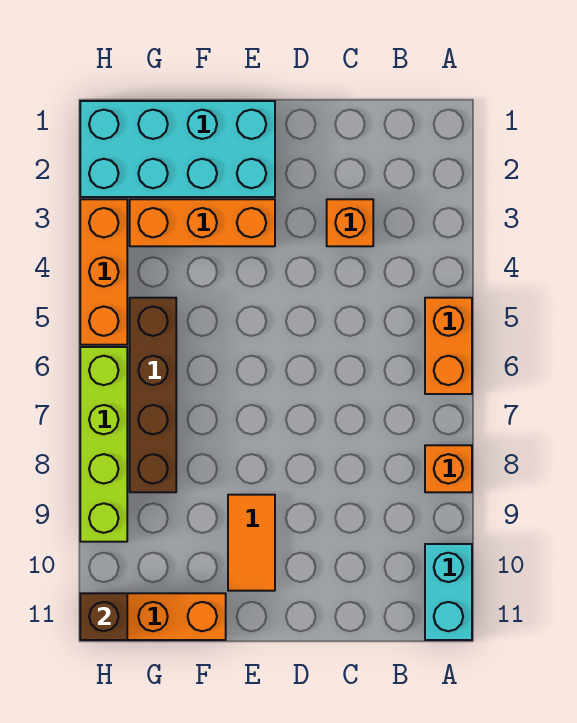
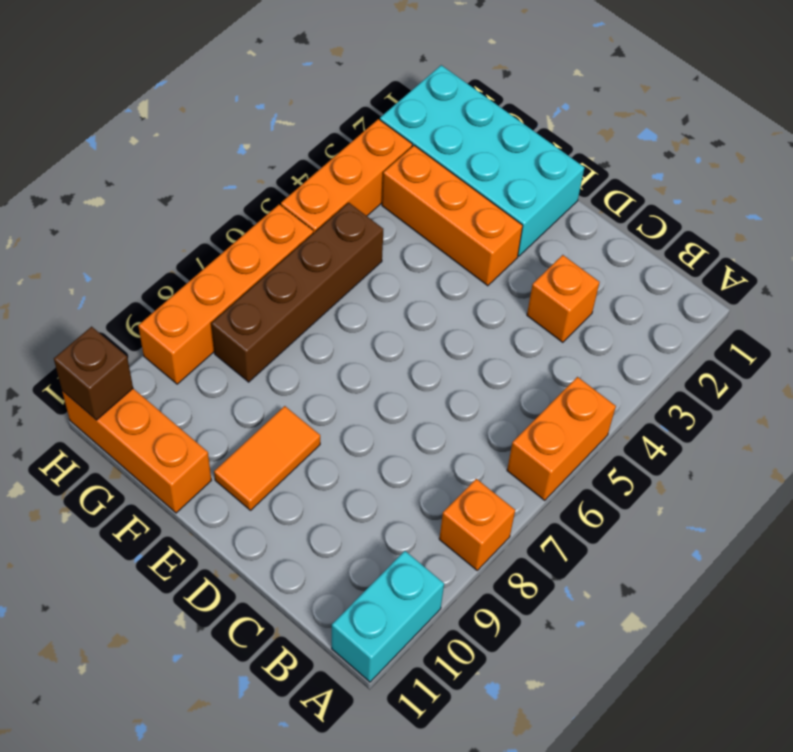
lime brick H6:H9 level 1 -> orange brick H6:H9 level 1

